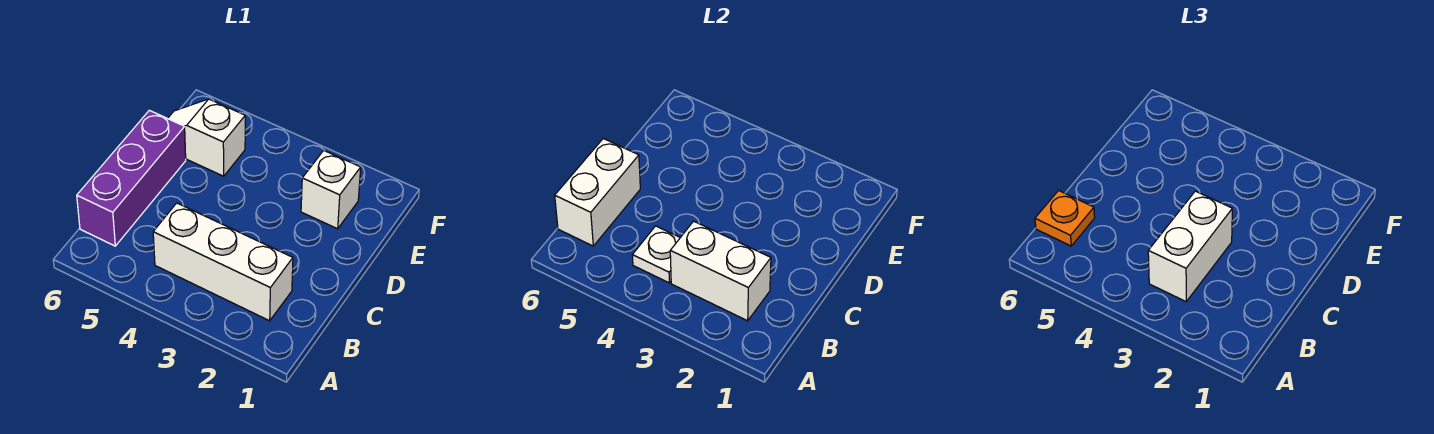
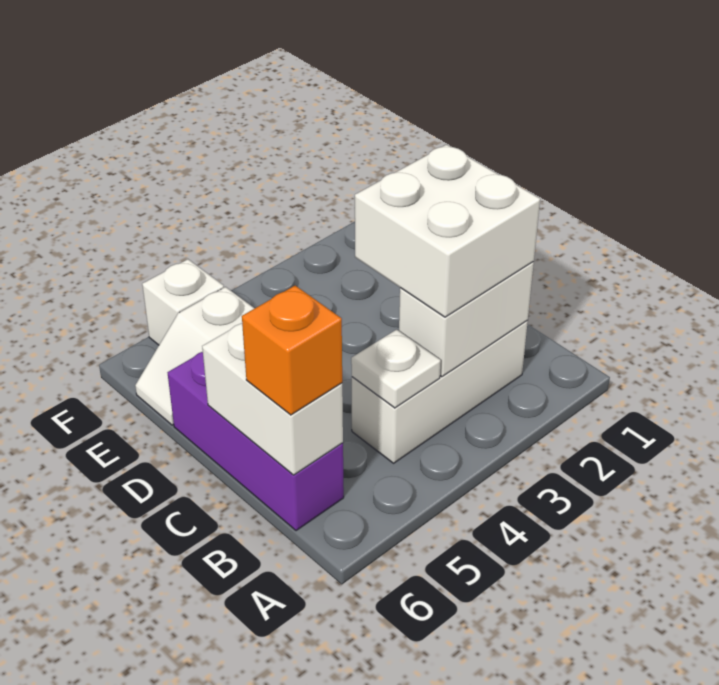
white brick B3:C3 level 3 -> white brick B2:C3 level 3
orange plate B6 level 3 -> orange brick B6 level 3
white brick E2 level 1 -> white brick F5 level 1

